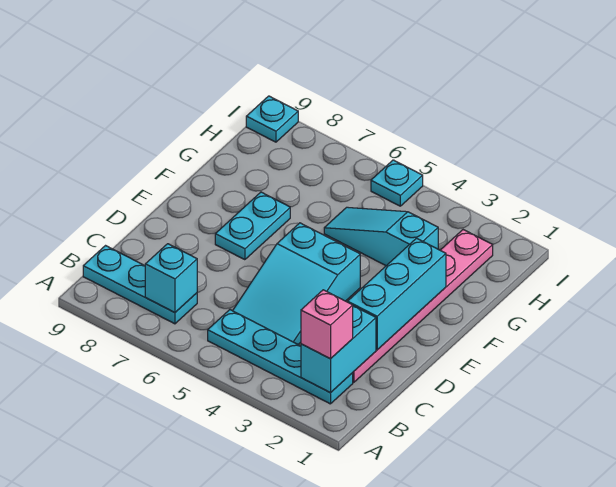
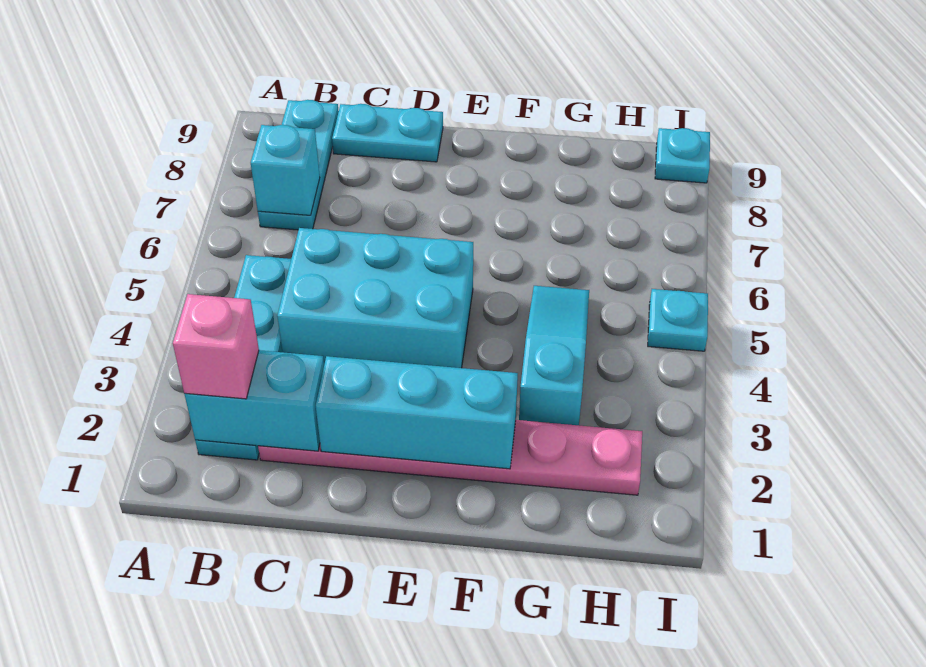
cyan slope C4:E5 level 1 top E -> cyan brick C4:E5 level 1
cyan plate E7:F7 level 1 -> cyan plate C9:D9 level 1

